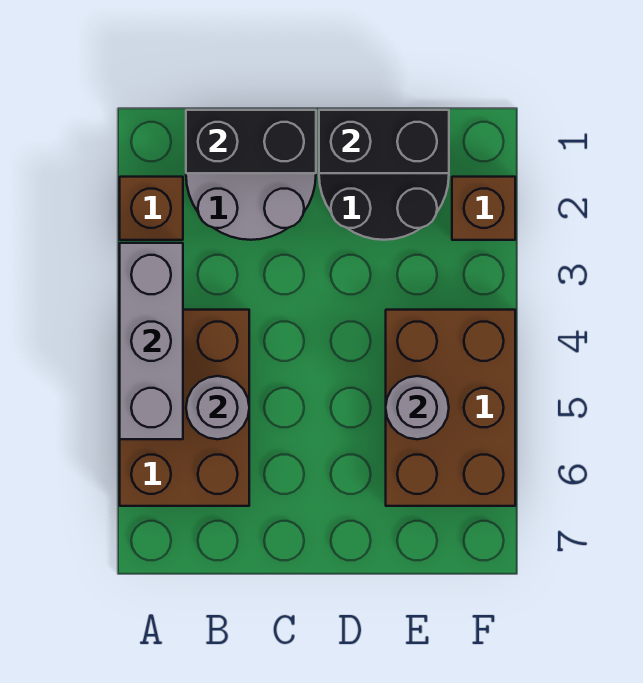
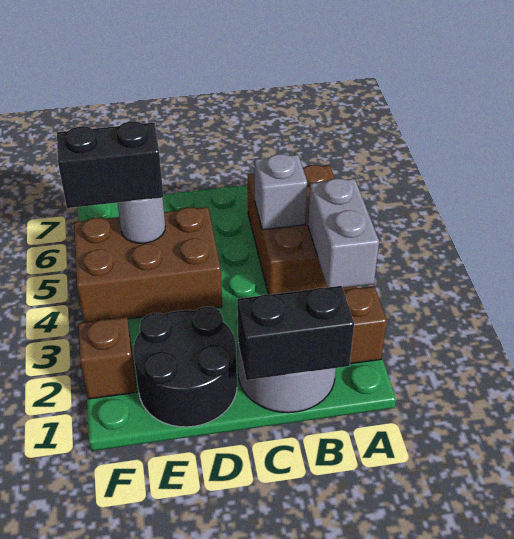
grey brick A3:A5 level 2 -> grey brick A3:A4 level 2
grey round brick B5 level 2 -> grey brick B5 level 2
black brick D1:E1 level 2 -> black brick E5:F5 level 3
brown brick E4:F6 level 1 -> brown brick D4:F5 level 1

